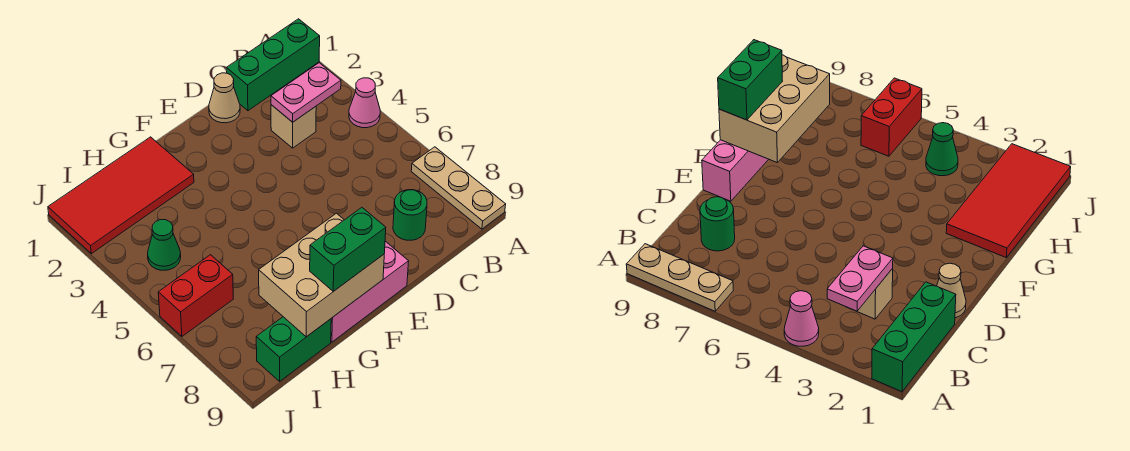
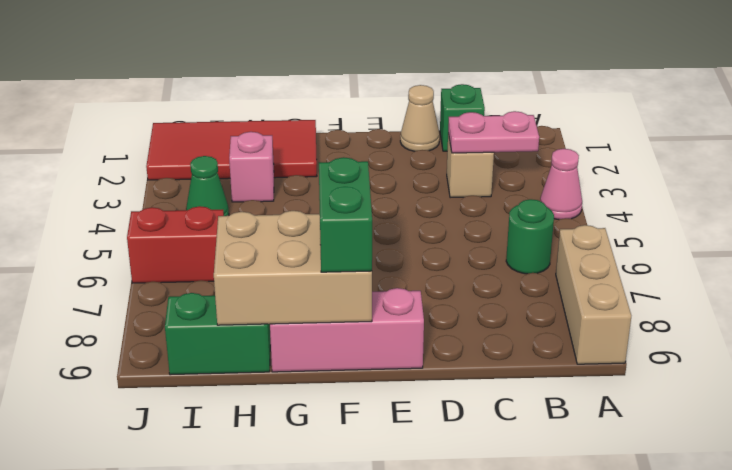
green brick A1:C1 level 1 -> green brick C1 level 1
tan plate A7:A9 level 1 -> tan brick A7:A9 level 1
green round brick C8 level 1 -> green round brick B6 level 1
green brick F9:G9 level 3 -> green brick F8:F9 level 3
none -> pink brick H3 level 1

